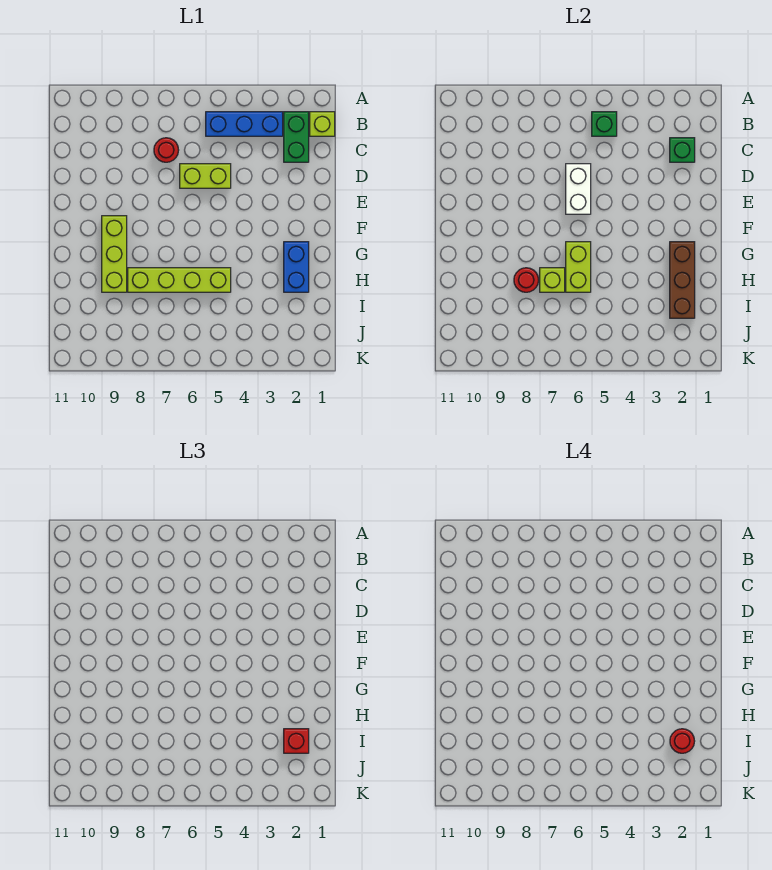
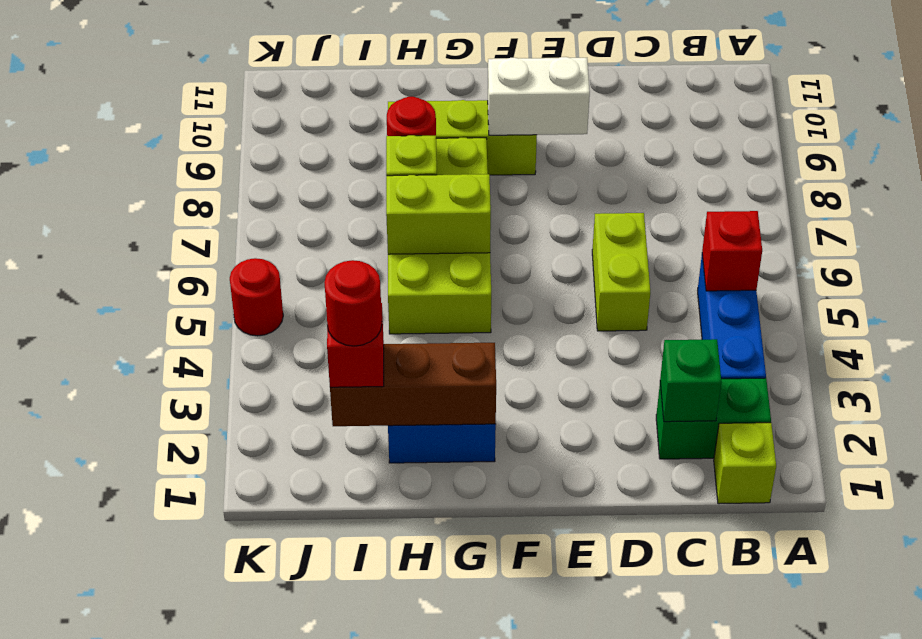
green brick B5 level 2 -> red brick B5 level 2
red round brick C7 level 1 -> red round brick K5 level 1
white brick D6:E6 level 2 -> white brick E9:F9 level 2
lime brick H5:H8 level 1 -> lime brick G5:H8 level 1

